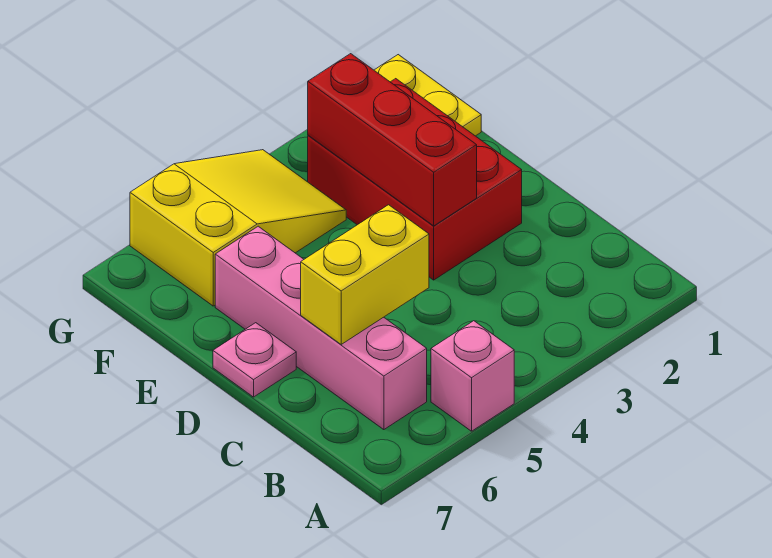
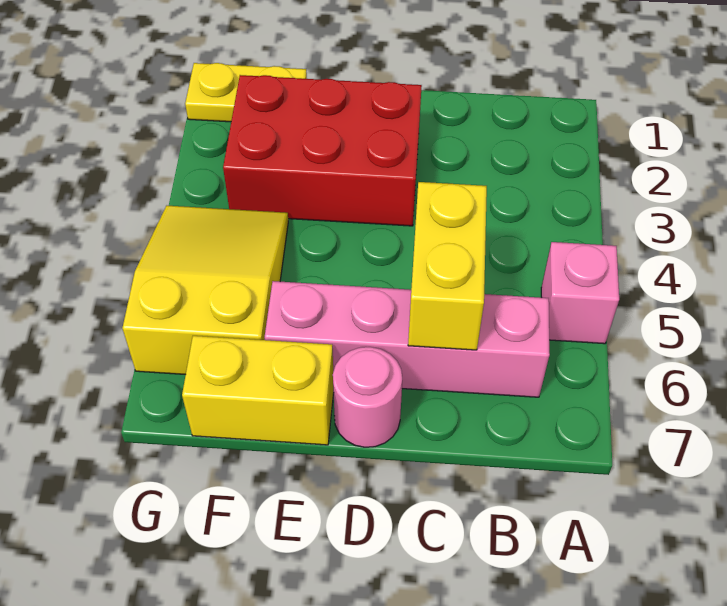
red brick D3:F3 level 2 -> none
pink plate D7 level 1 -> pink round brick D7 level 1
none -> yellow brick E7:F7 level 1

